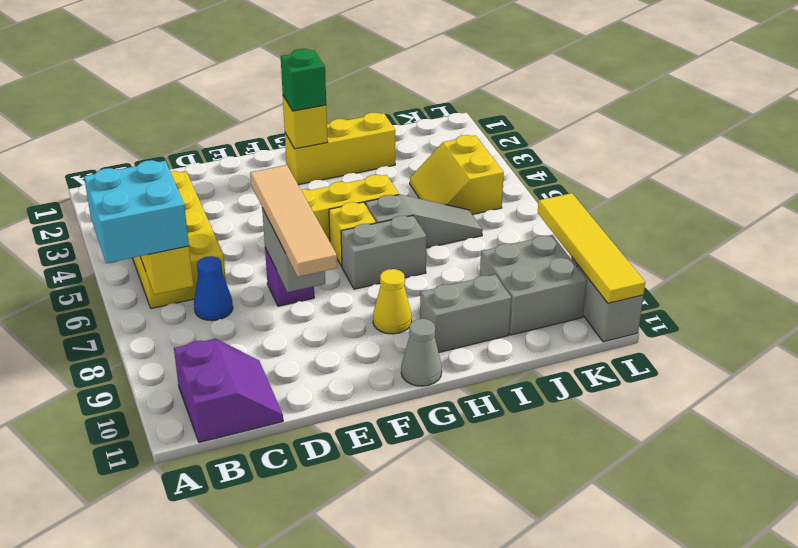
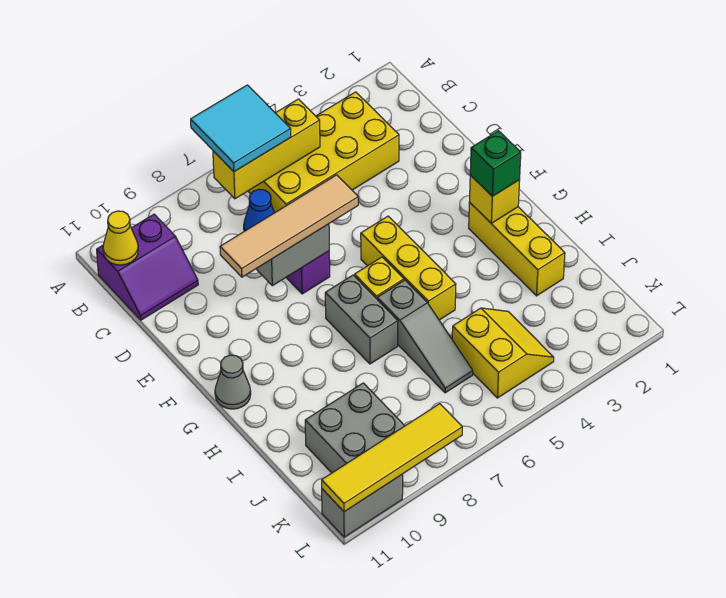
cyan brick A6:B7 level 3 -> cyan tile A6:B7 level 3
yellow cone G9 level 1 -> yellow cone B11 level 2
grey brick H10:I10 level 1 -> none
yellow slope J4:K5 level 1 top K -> yellow slope J4:K5 level 1 top 5

